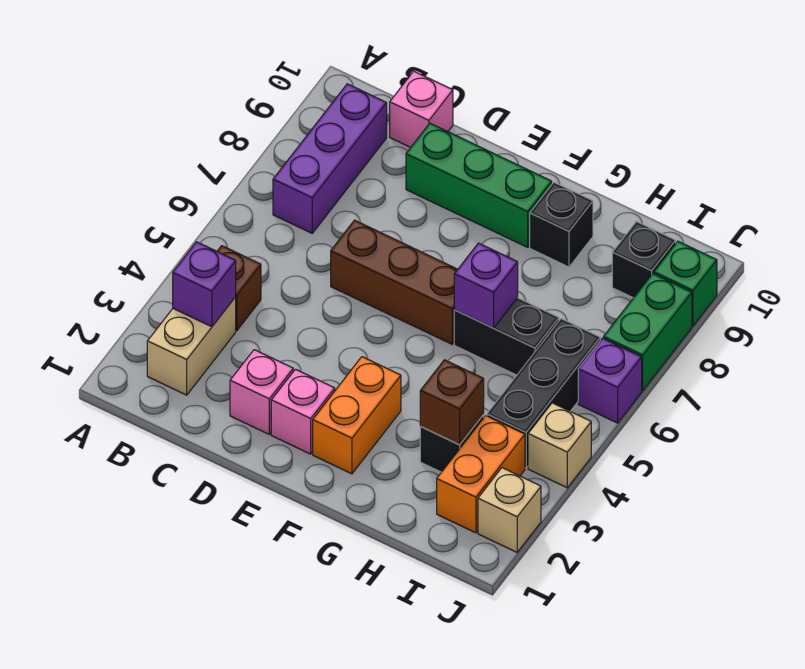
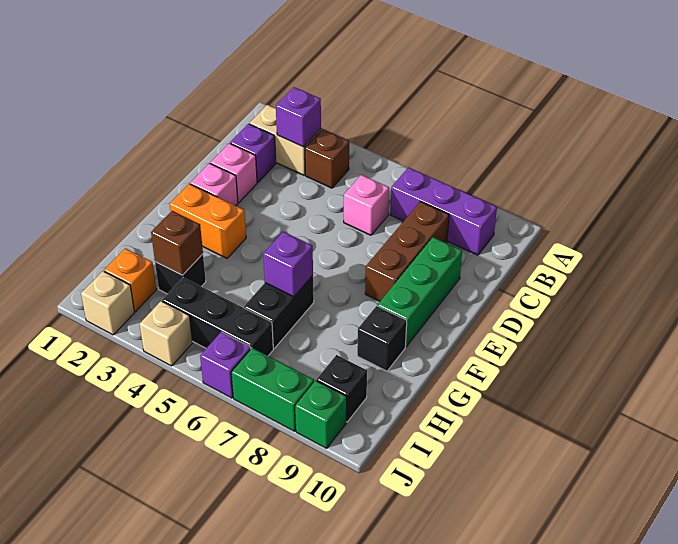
none -> purple brick C2 level 1
pink brick C10 level 1 -> pink brick C6 level 1
brown brick D6:F6 level 1 -> brown brick C8:E8 level 1
orange brick I2:I3 level 1 -> orange brick I2 level 1

